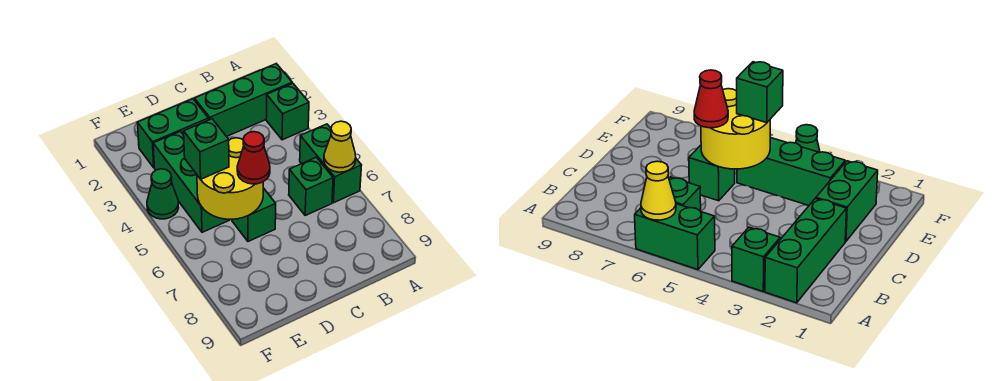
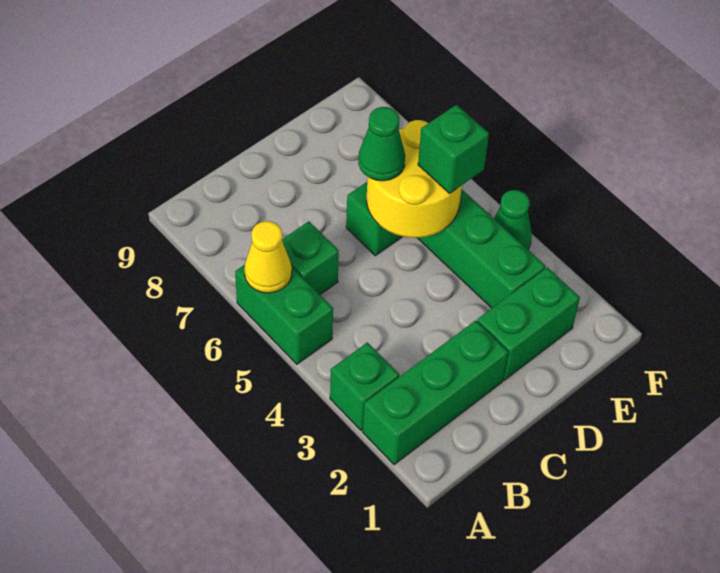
red cone D6 level 3 -> green cone D6 level 3

